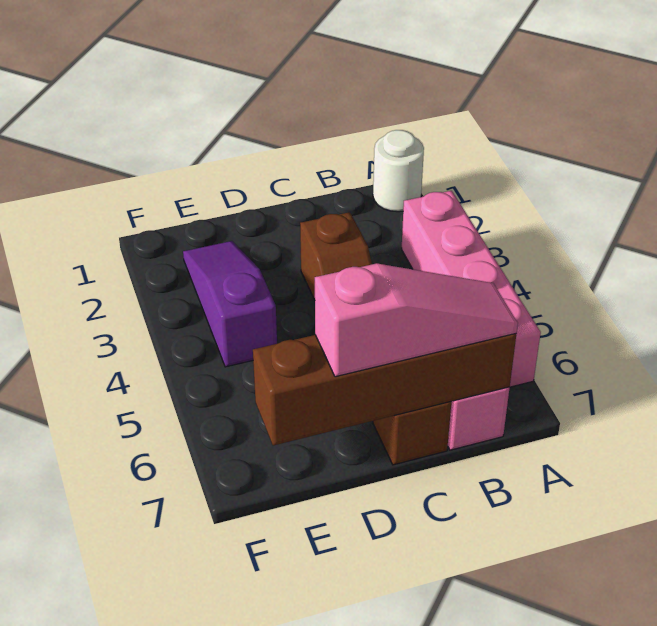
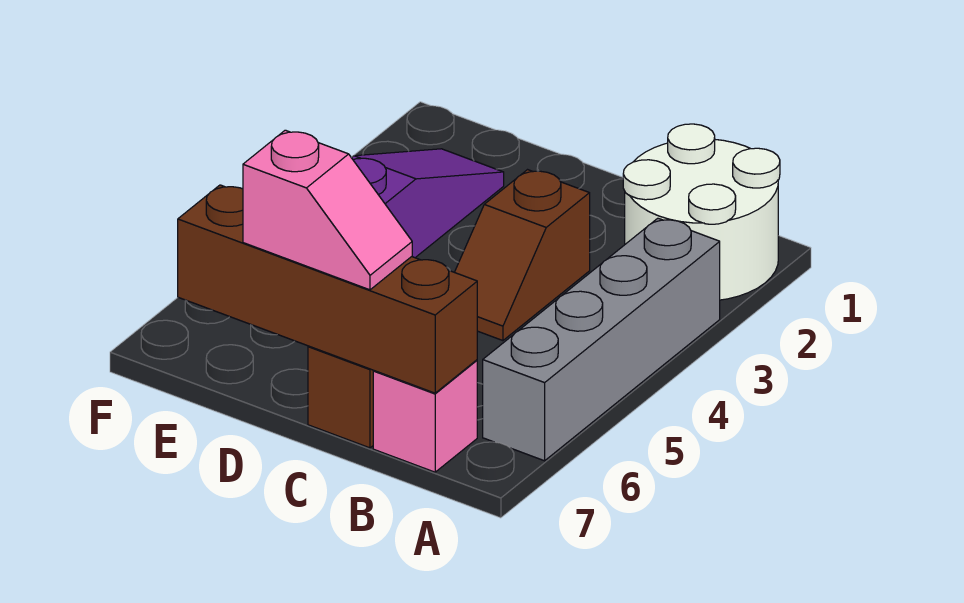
white round brick A1 level 1 -> white round brick A1:B2 level 1
pink brick A3:A6 level 1 -> grey brick A3:A6 level 1
pink slope B7:D7 level 3 top D -> pink slope C7:D7 level 3 top D

